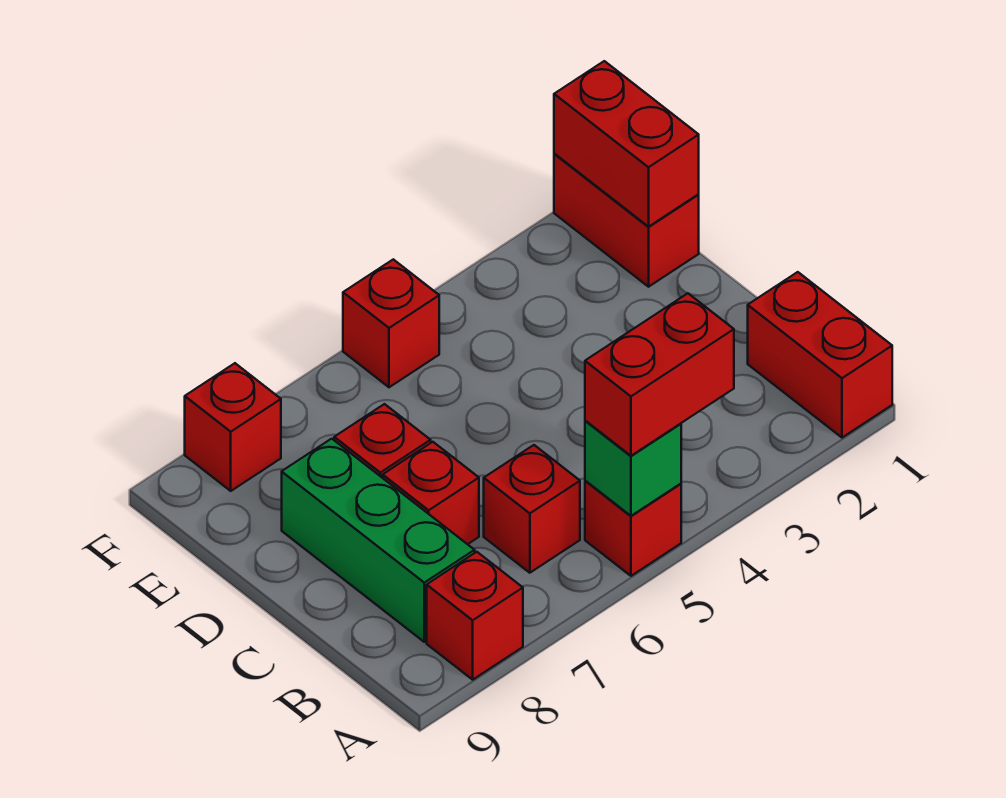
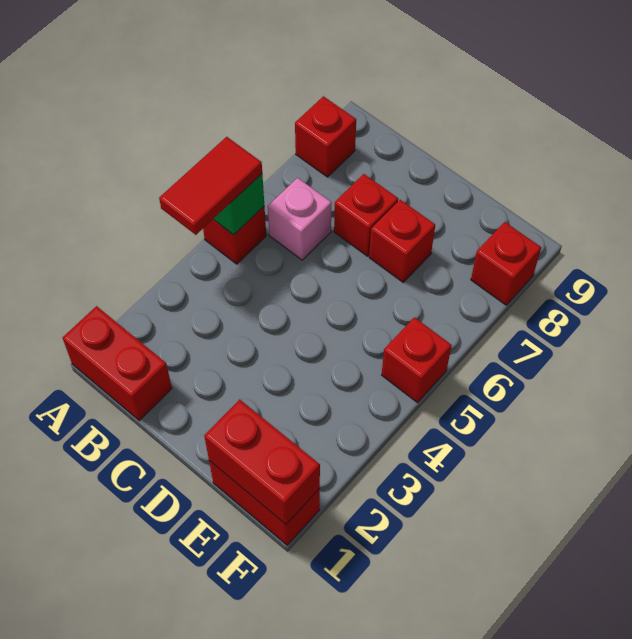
red brick A4:A5 level 3 -> red tile A4:A5 level 3
red brick B6 level 1 -> pink brick B6 level 1
green brick B8:D8 level 1 -> none

